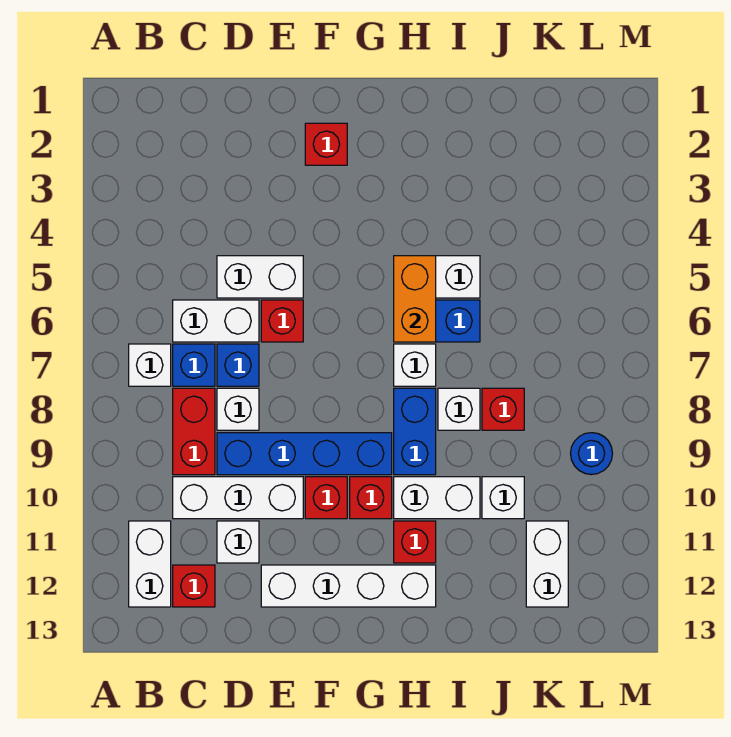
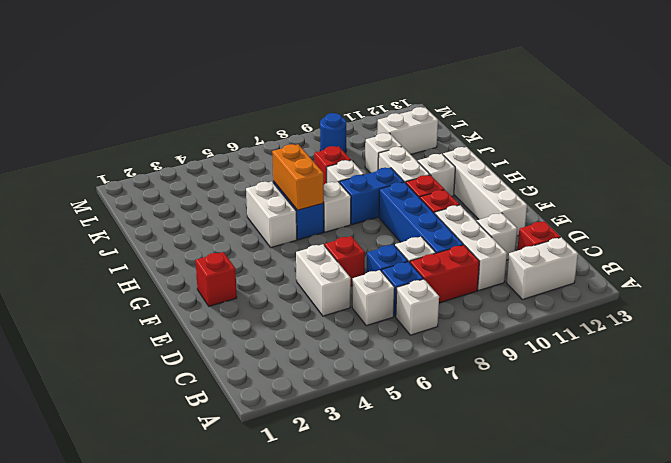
white brick C6:D6 level 1 -> white brick C6 level 1
orange brick H5:H6 level 2 -> orange brick H6:I6 level 2
red brick H11 level 1 -> white brick H11 level 1

